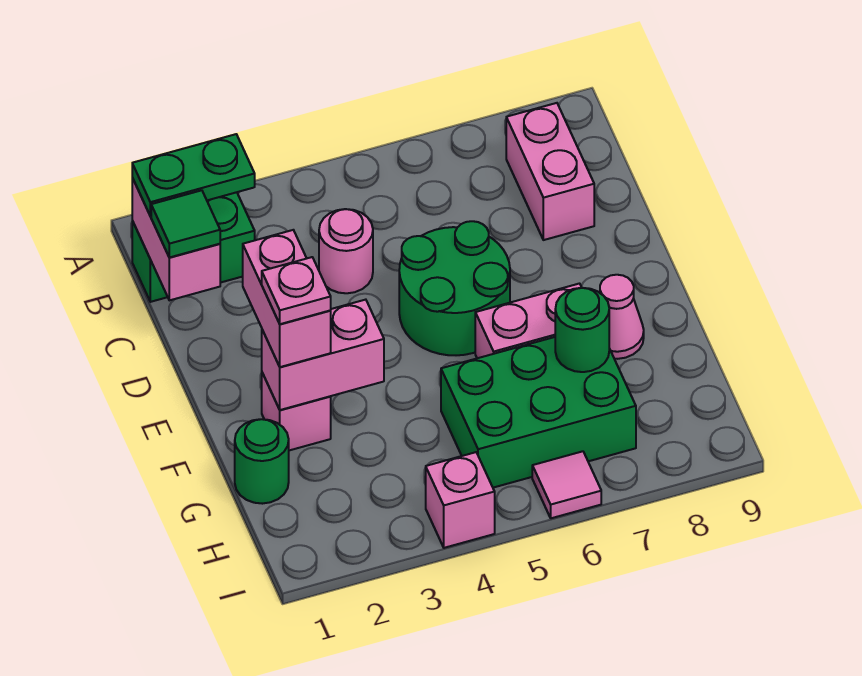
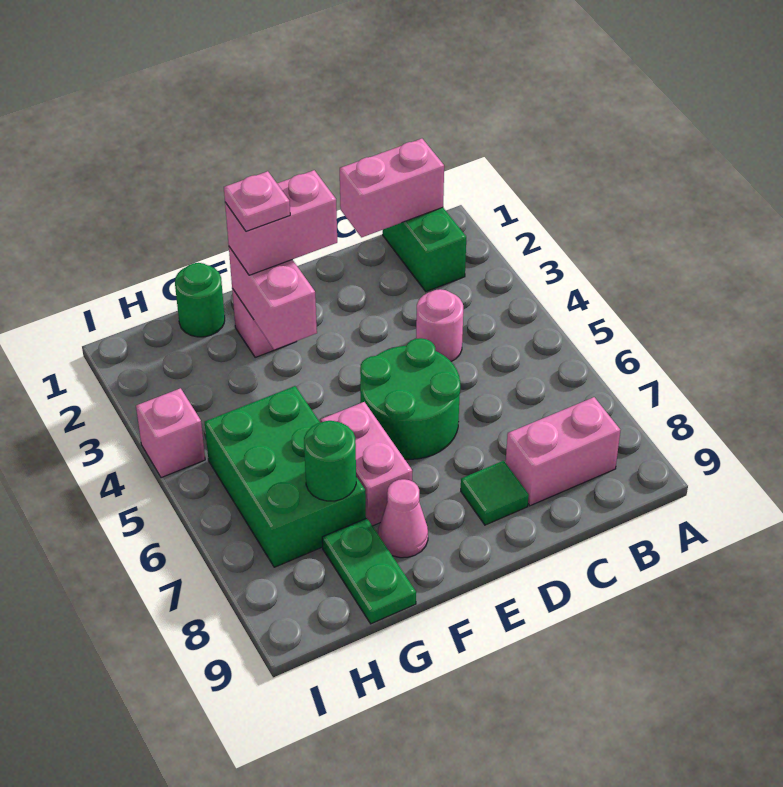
green plate B1:B2 level 3 -> green plate G8:G9 level 1
green tile C1 level 3 -> green tile D8 level 1
pink tile I6 level 1 -> none

